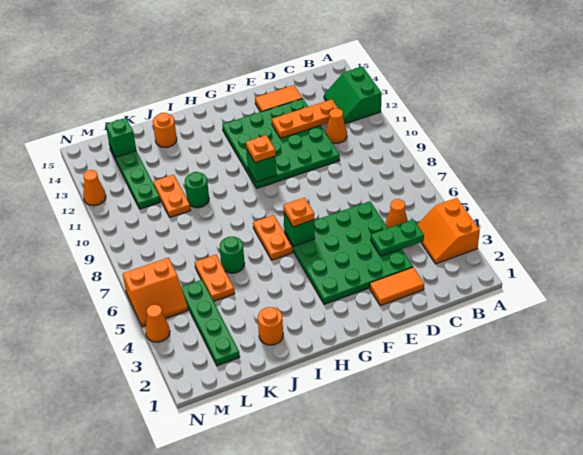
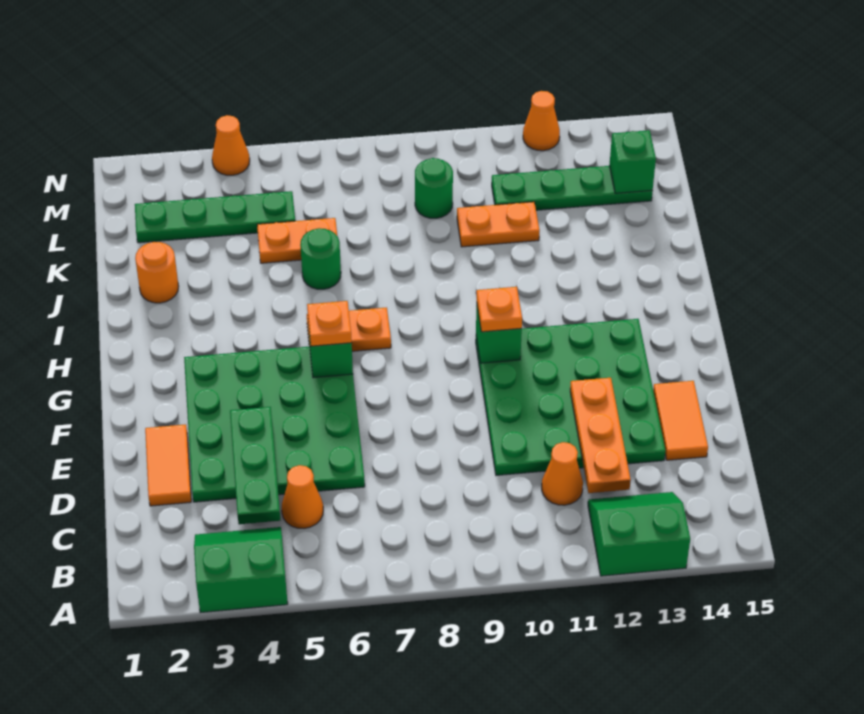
orange slope A3:B4 level 1 top A -> green slope A3:B4 level 1 top A
green plate C4:D4 level 2 -> green plate C4:E4 level 2
green round brick J10 level 1 -> green round brick L9 level 1
orange round brick J14 level 1 -> none
orange slope M5:N6 level 1 top 6 -> none

